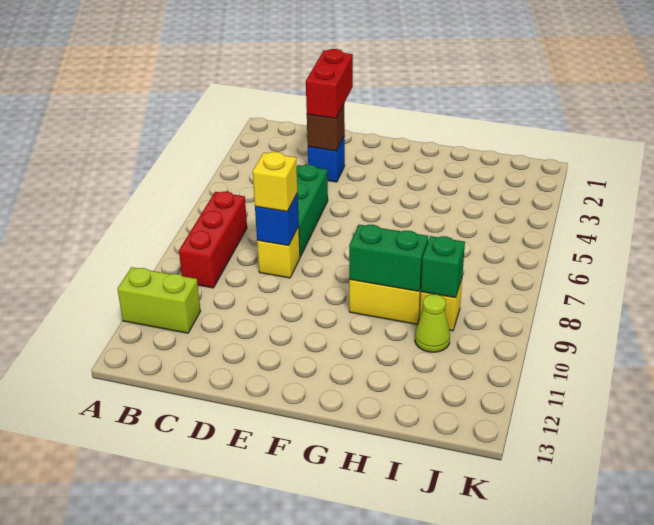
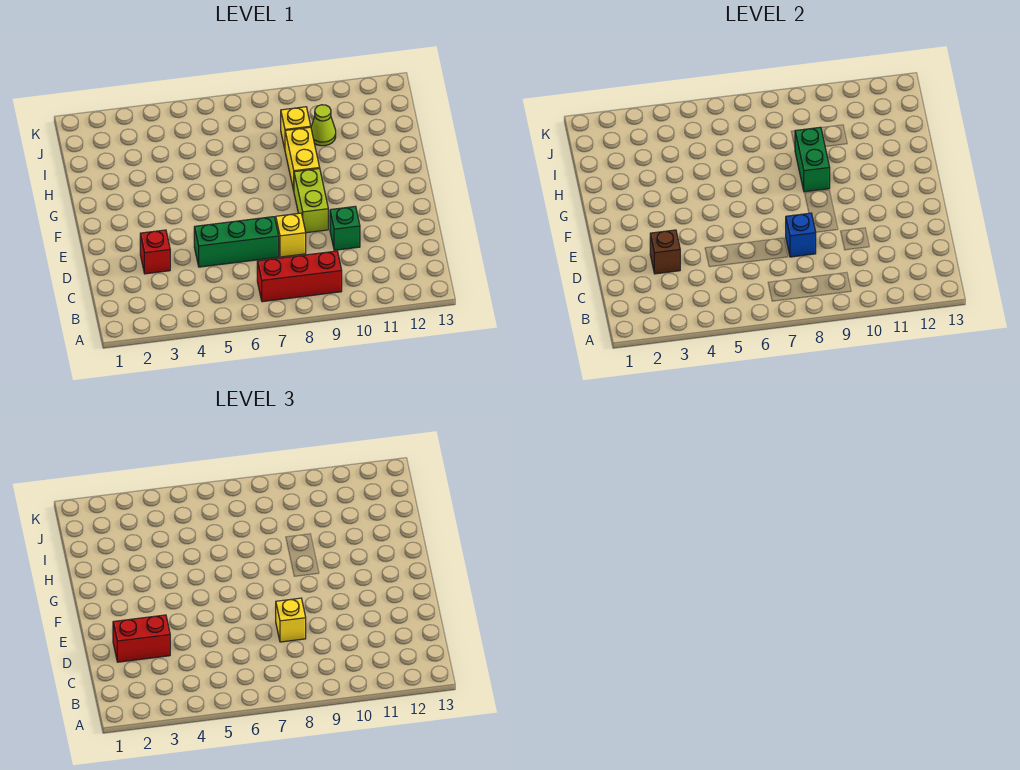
lime brick A11:B11 level 1 -> lime brick E9:F9 level 1
blue brick D3 level 1 -> red brick D3 level 1
green brick I9 level 2 -> green brick D10 level 1

